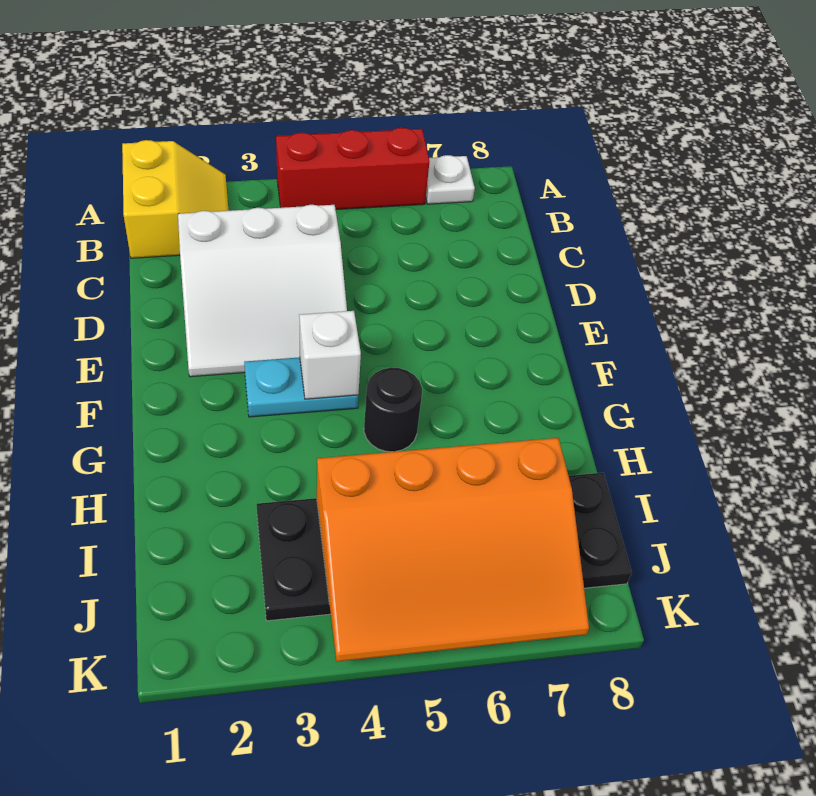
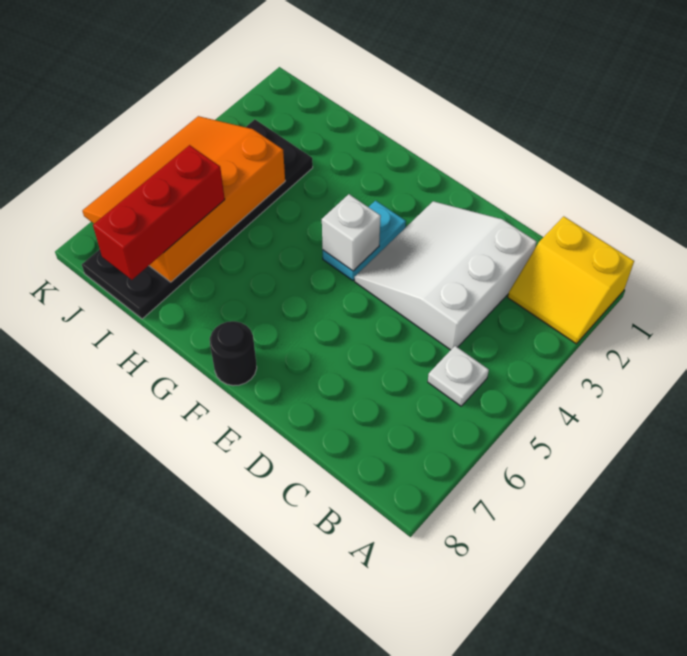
red brick A4:A6 level 1 -> red brick I6:I8 level 3
white plate A7 level 1 -> white plate B5 level 1
black round brick G5 level 1 -> black round brick F8 level 1

